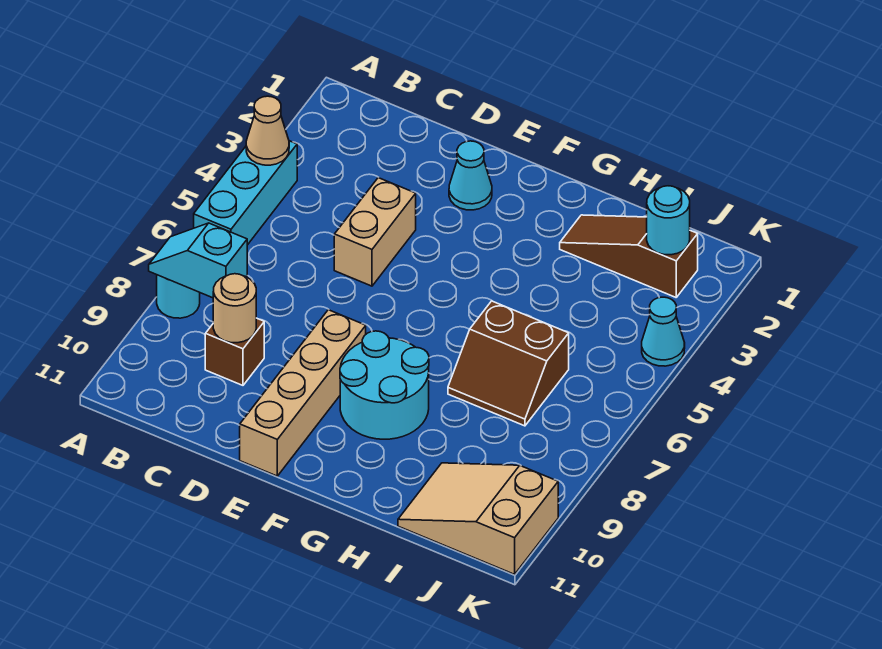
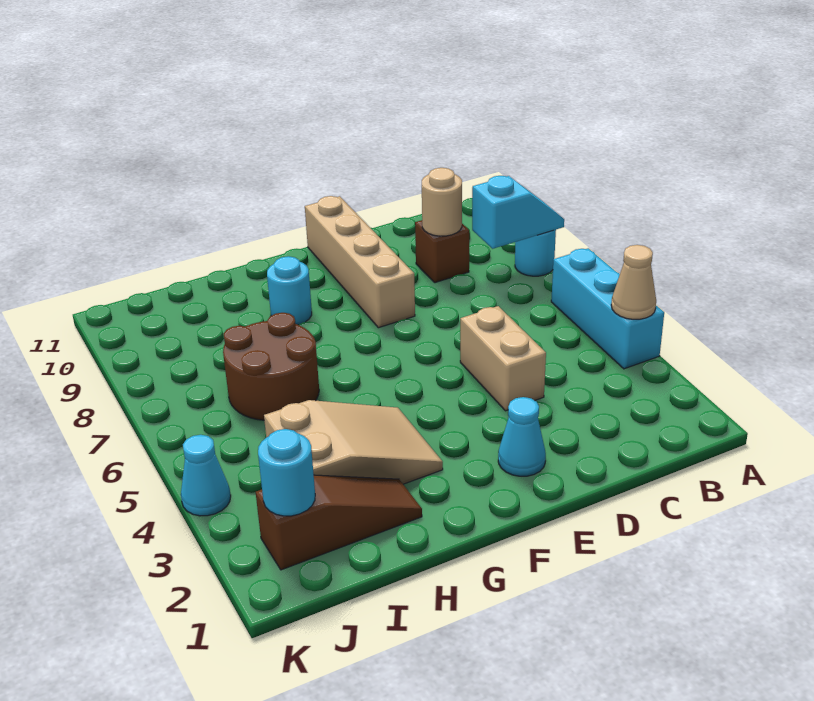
cyan round brick F8:G9 level 1 -> cyan round brick G9 level 1
brown slope H6:I7 level 1 top 6 -> brown round brick H6:I7 level 1
tan slope I10:K11 level 1 top K -> tan slope G3:I4 level 1 top I

